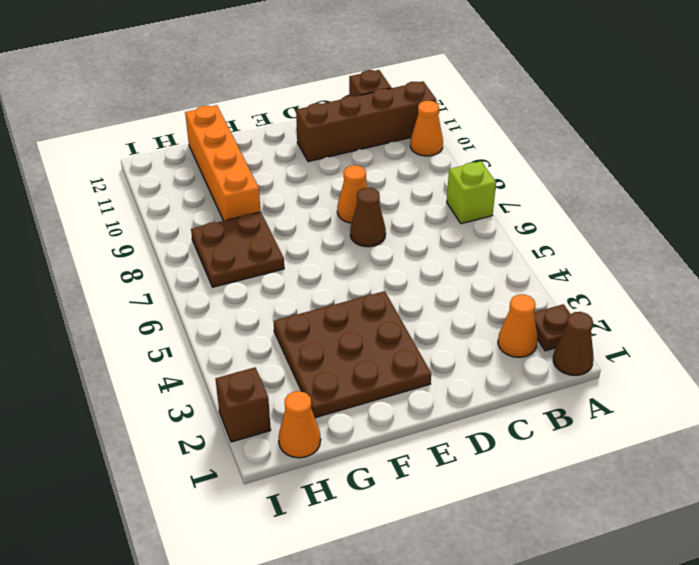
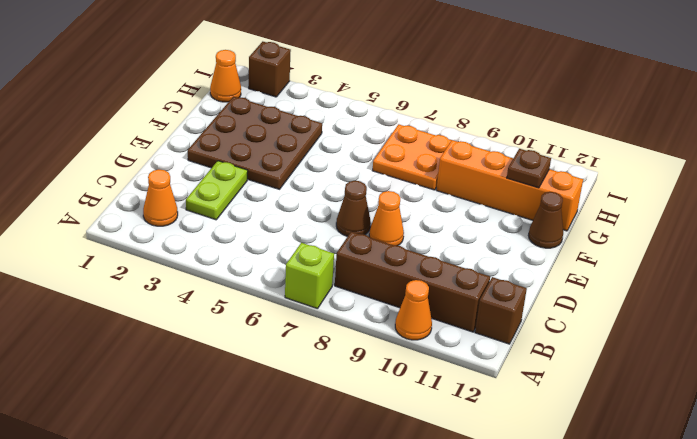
brown cone A1 level 1 -> brown cone F12 level 1
brown plate A2 level 1 -> brown plate G11 level 2
brown brick A11:D11 level 1 -> brown brick B8:B11 level 1
none -> lime plate C3:D3 level 1
brown plate G7:H8 level 1 -> orange plate G7:H8 level 1

